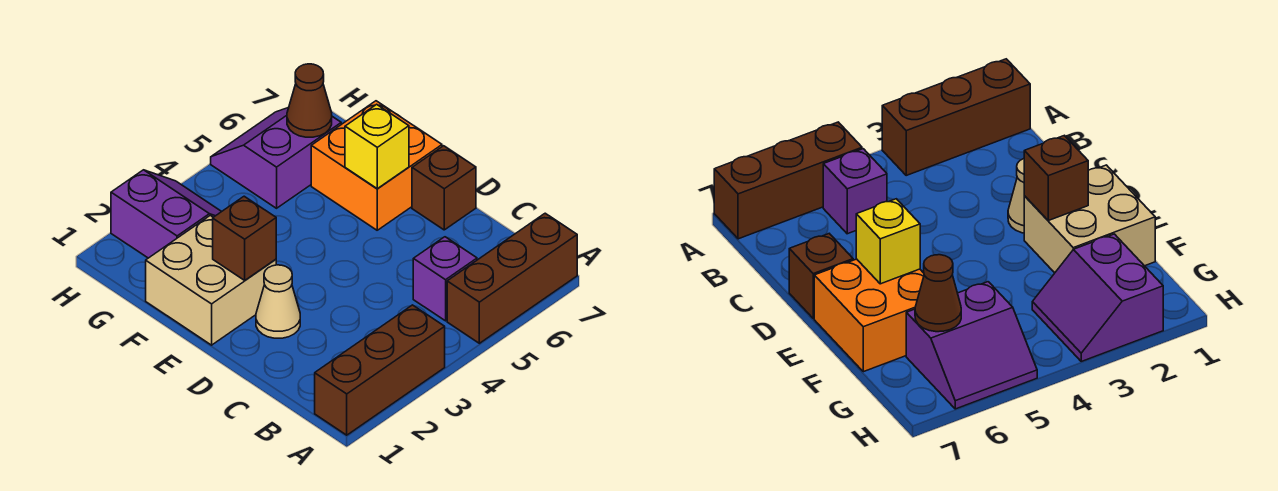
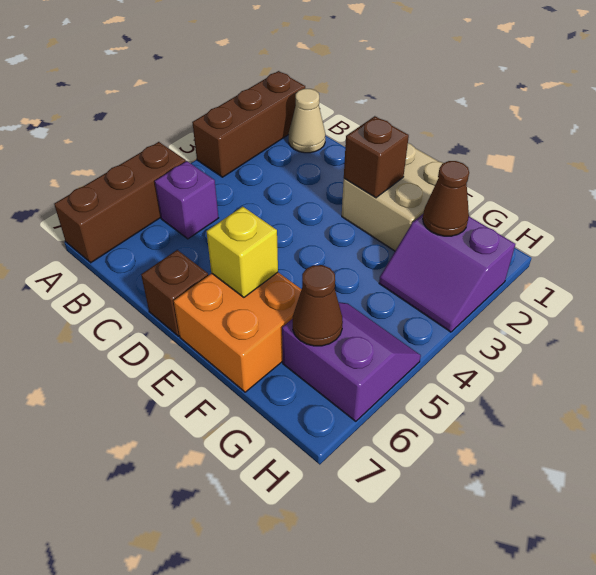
tan cone D2 level 1 -> tan cone B1 level 1
none -> brown cone G2 level 2
purple slope G5:H6 level 1 top G -> purple slope G5:H6 level 1 top 6

